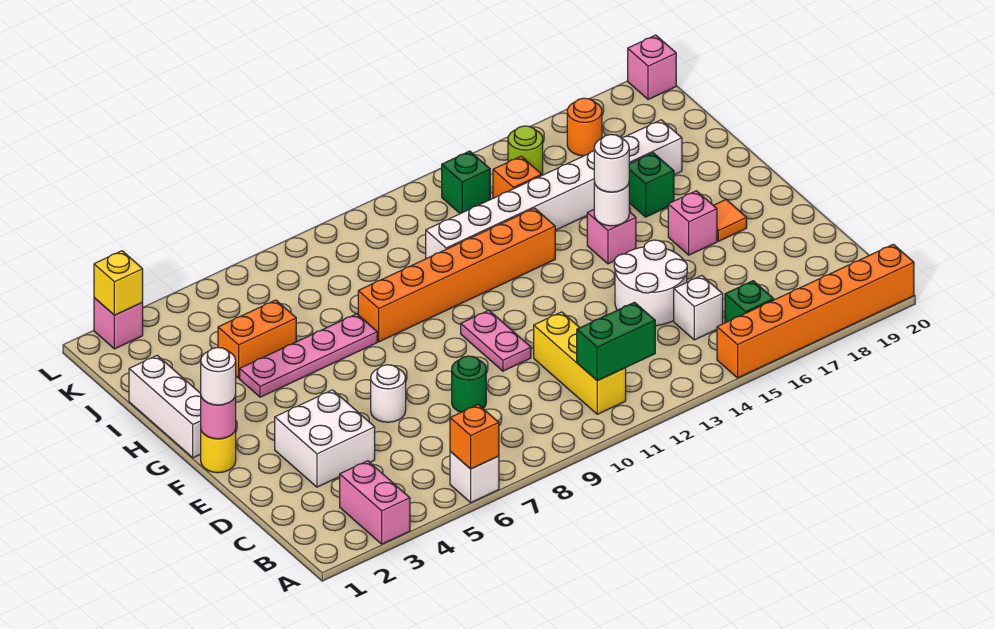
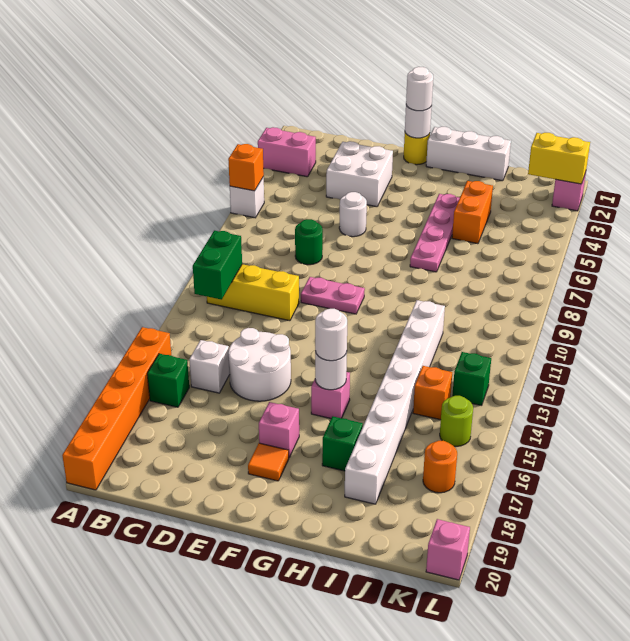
pink round brick F1 level 2 -> white round brick F1 level 2
orange brick H8:H13 level 1 -> none
yellow brick L2 level 2 -> yellow brick K2:L2 level 2

